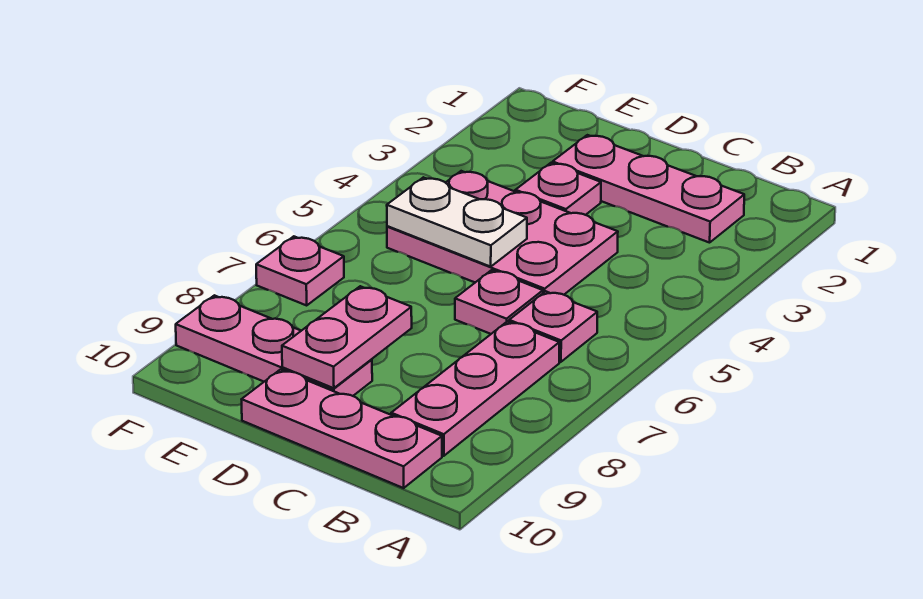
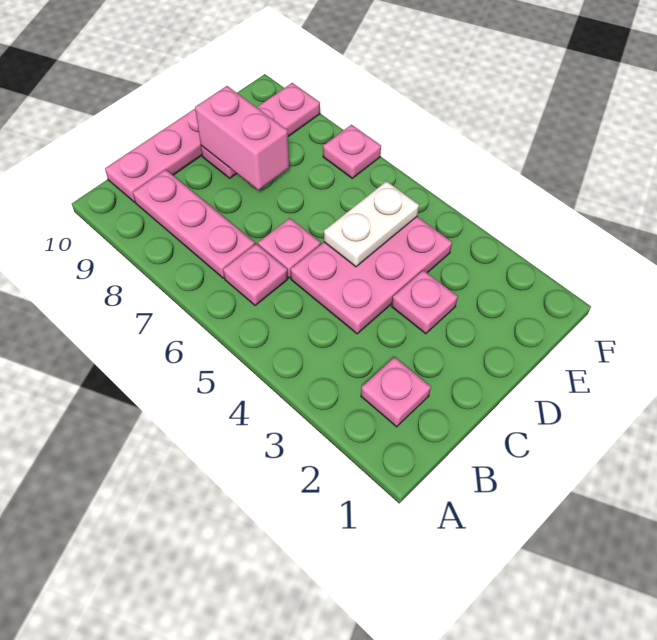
pink plate B2:D2 level 1 -> pink plate B2 level 1
pink plate D8:D9 level 2 -> pink brick D8:D9 level 2

